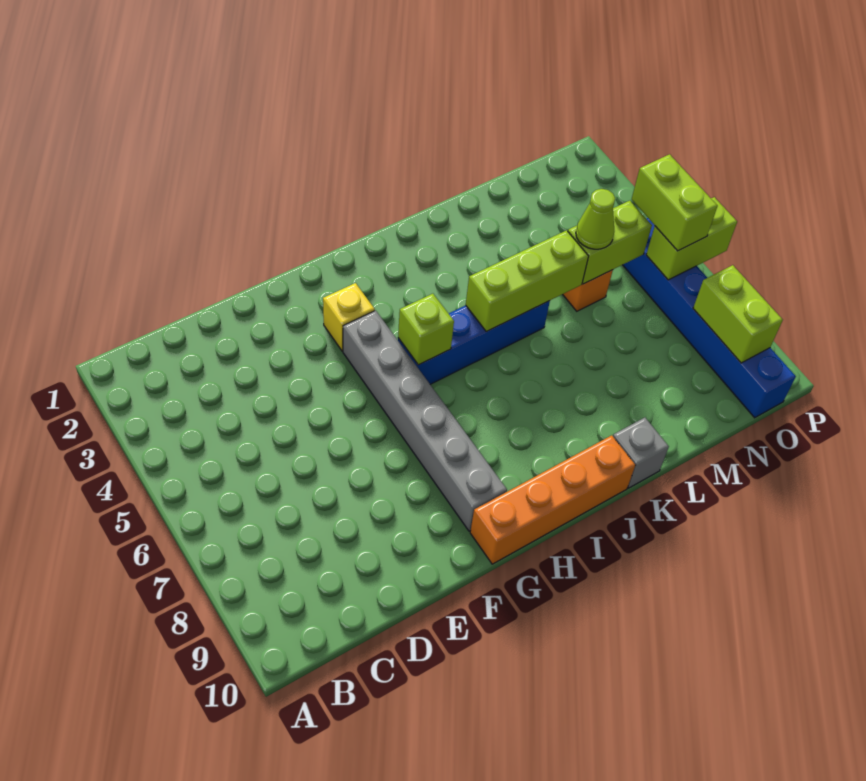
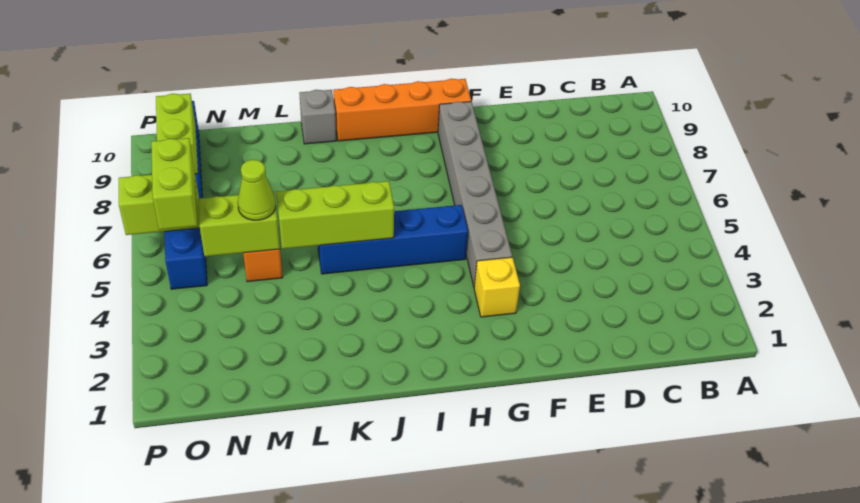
lime brick H5 level 2 -> none

